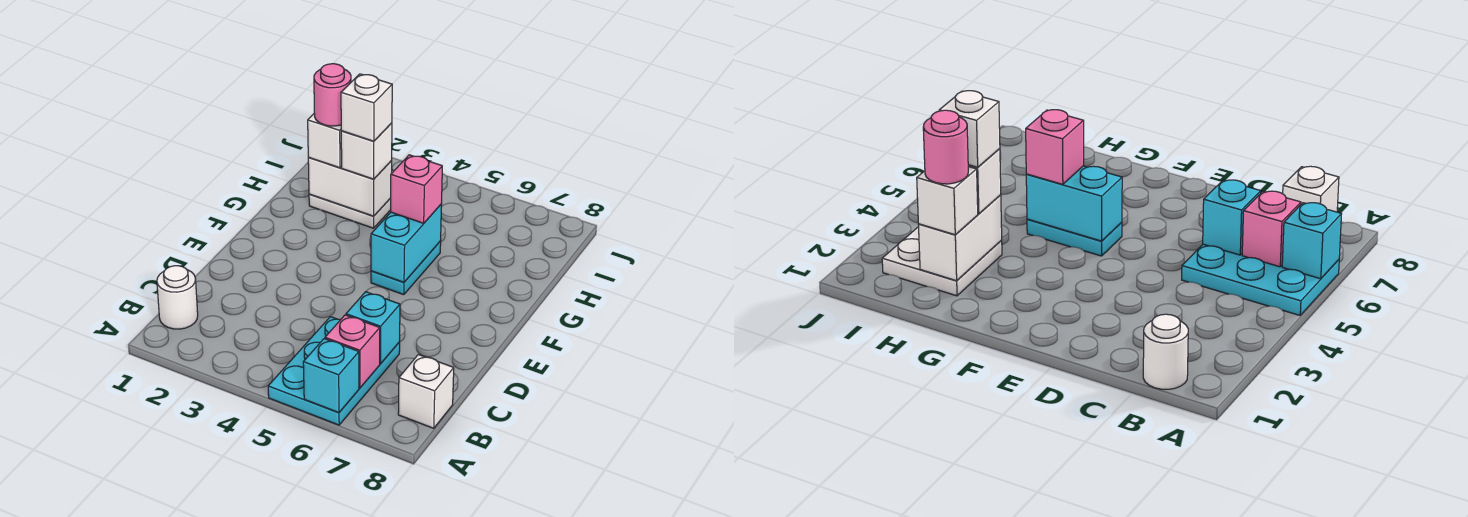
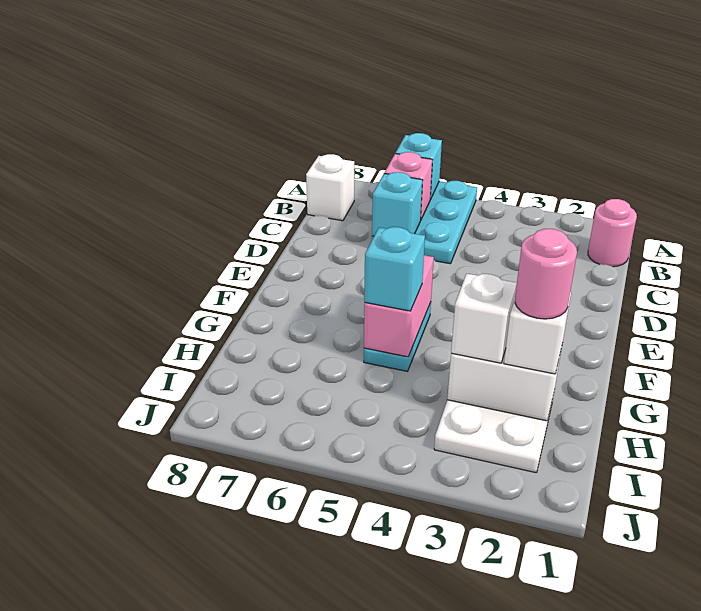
white round brick B1 level 1 -> pink round brick B1 level 1
cyan brick F5:G5 level 2 -> pink brick F5:G5 level 2
pink brick G5 level 3 -> cyan brick G5 level 3
white brick H3 level 4 -> none

